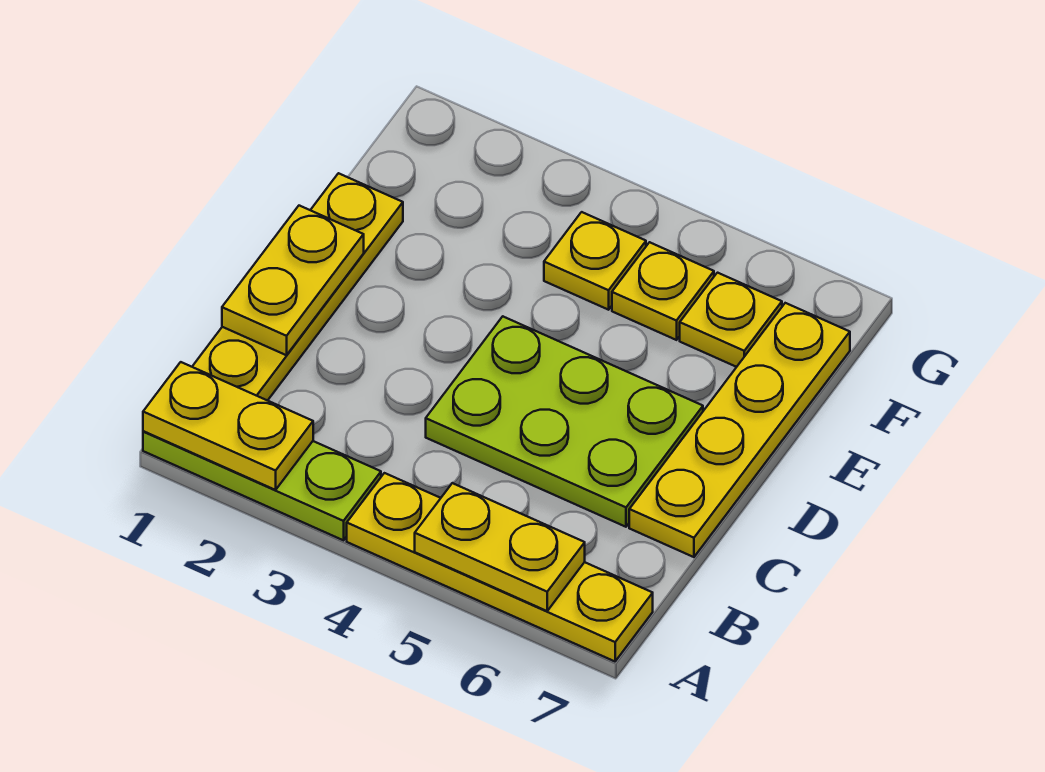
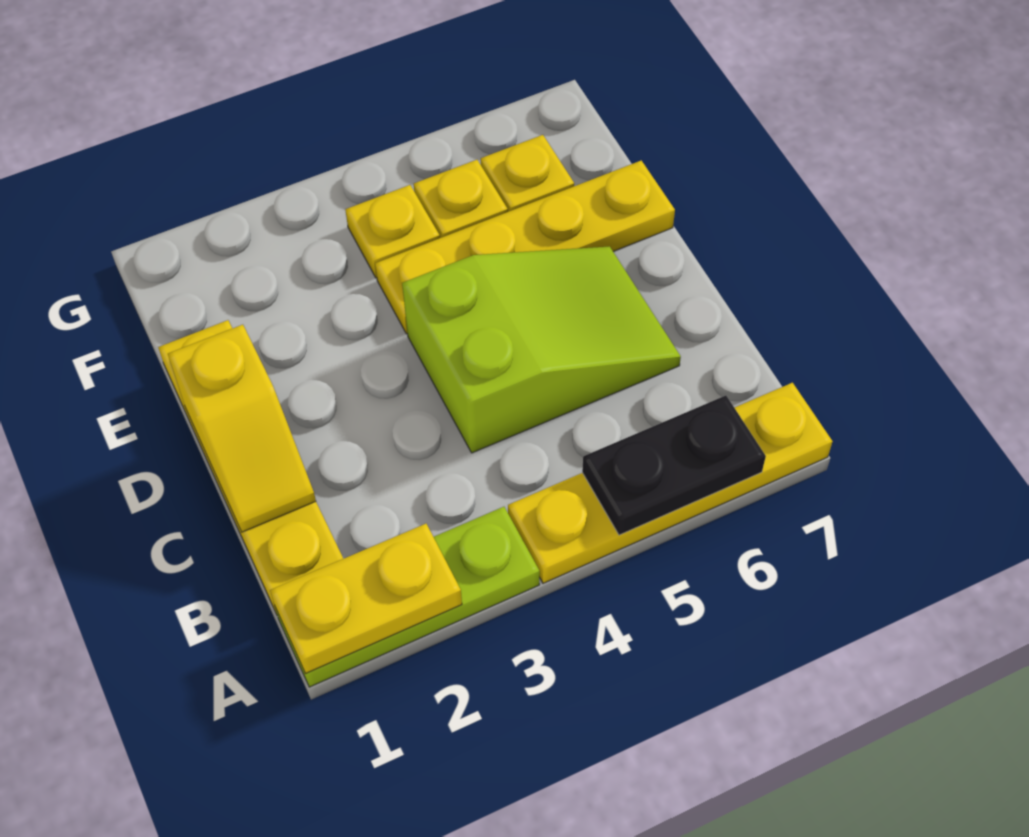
yellow plate A5:A6 level 2 -> black plate A5:A6 level 2
yellow plate C1:D1 level 2 -> yellow slope C1:D1 level 2 top D
lime plate C4:D6 level 1 -> lime slope C4:D6 level 1 top 4
yellow plate C7:F7 level 1 -> yellow plate E4:E7 level 1

